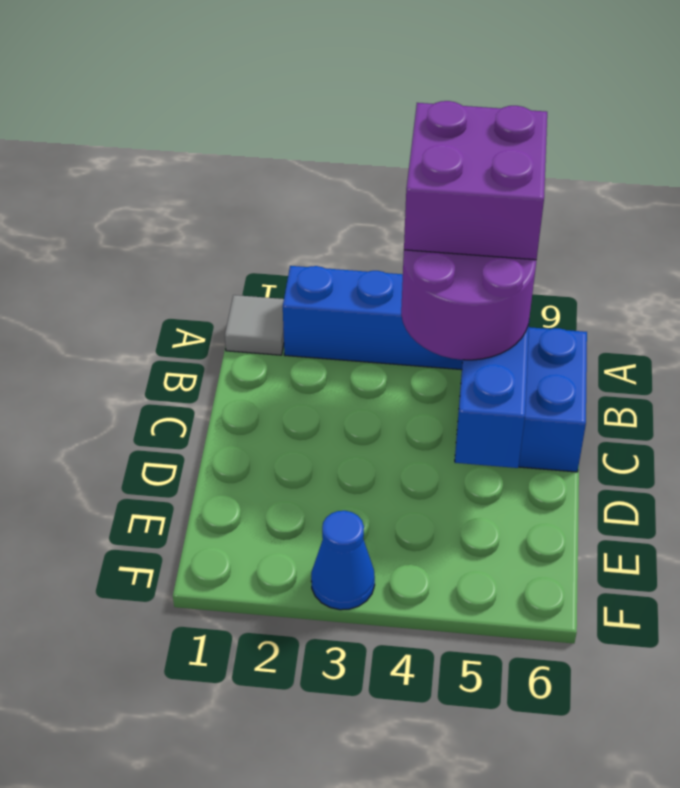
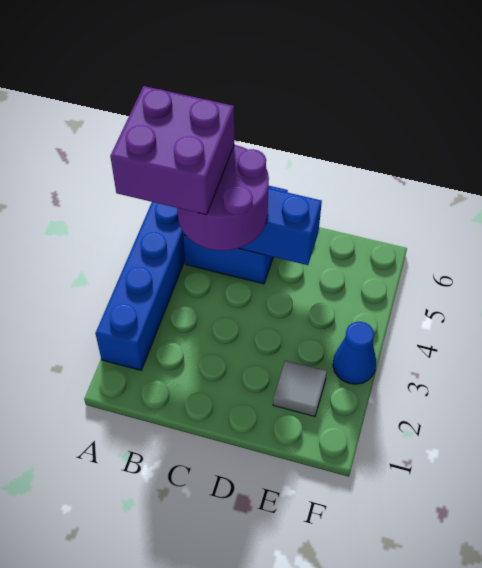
grey tile A1 level 1 -> grey tile E2 level 1

